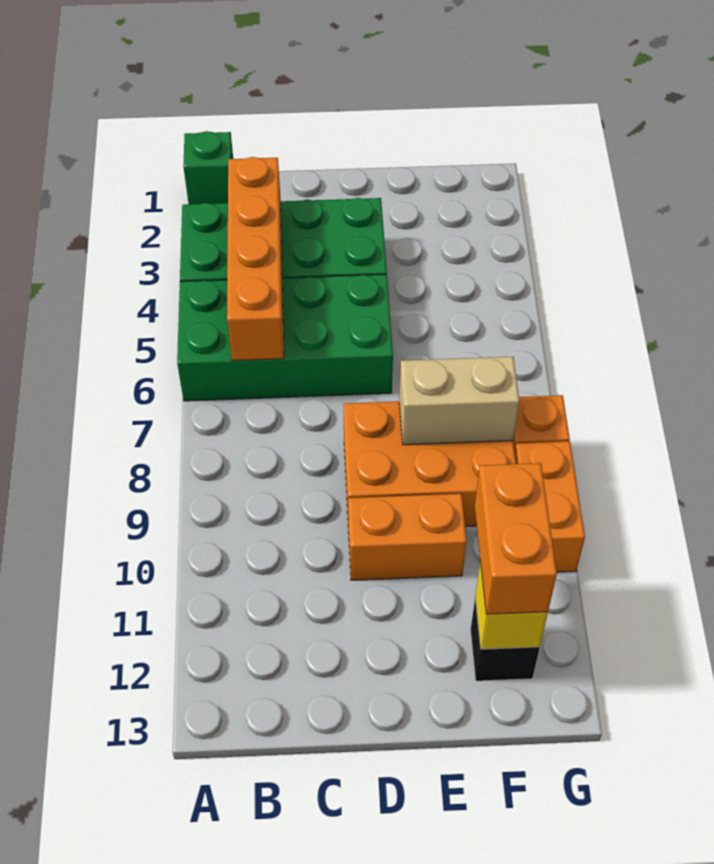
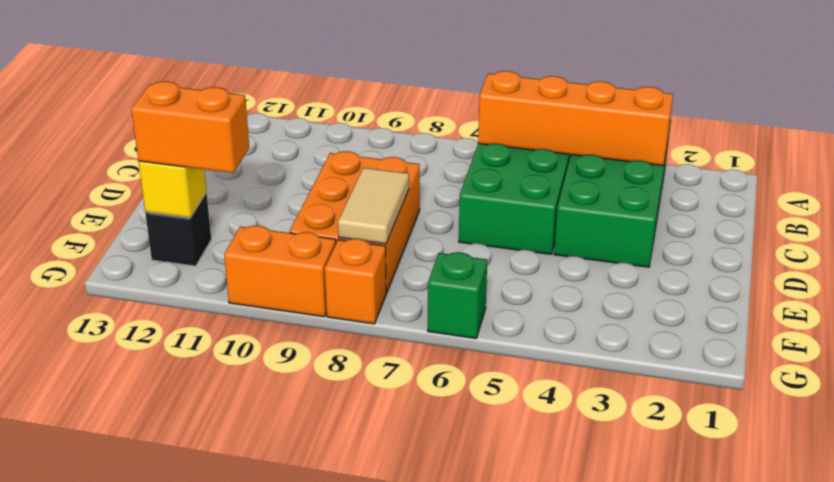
green brick A1 level 1 -> green brick G6 level 1
orange brick D10:E10 level 1 -> none
tan brick E8:F8 level 2 -> tan tile E8:F8 level 2

